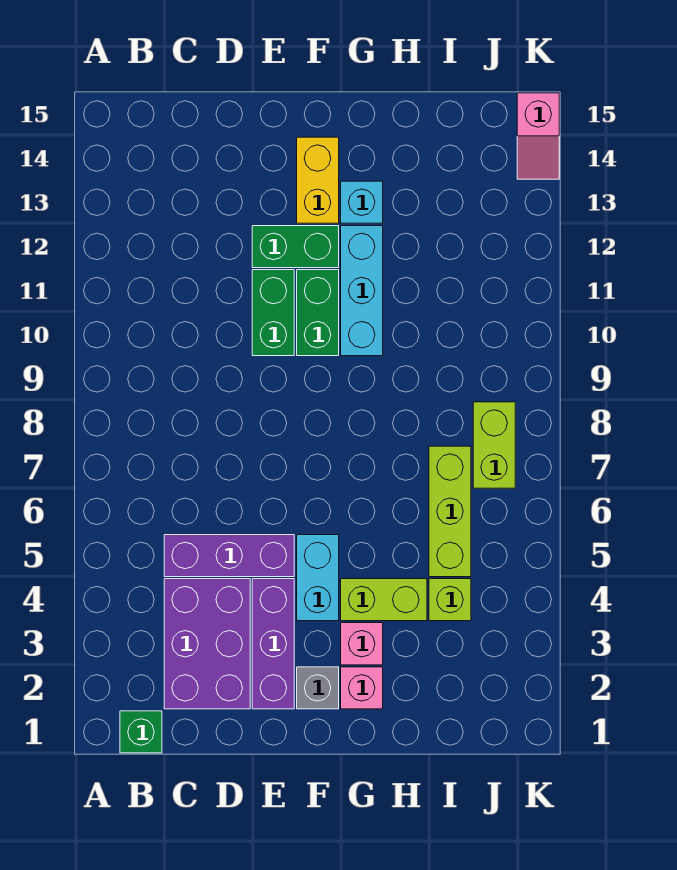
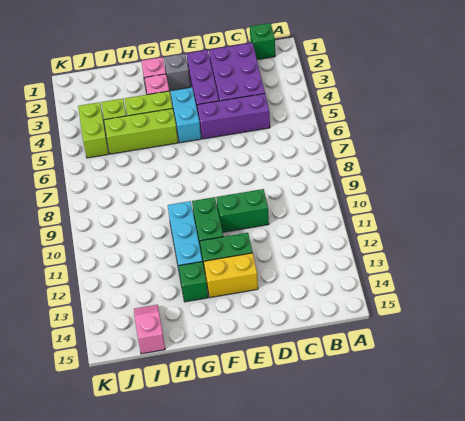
green brick E10:E11 level 1 -> green brick D10:E10 level 1
yellow brick F13:F14 level 1 -> yellow brick E13:F13 level 1
cyan brick G13 level 1 -> green brick G13 level 1
lime brick I5:I7 level 1 -> lime brick G5:I5 level 1
lime brick J7:J8 level 1 -> lime brick J4:J5 level 1
pink slope K14:K15 level 1 top 15 -> pink slope I14:I15 level 1 top 15

